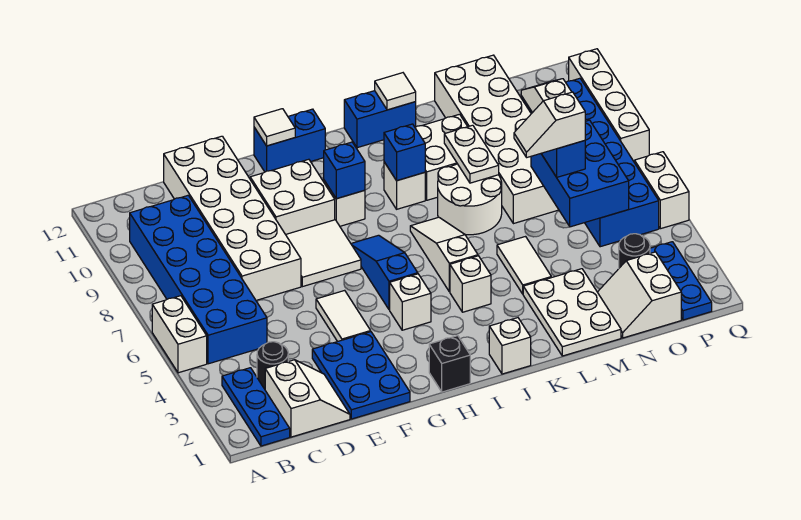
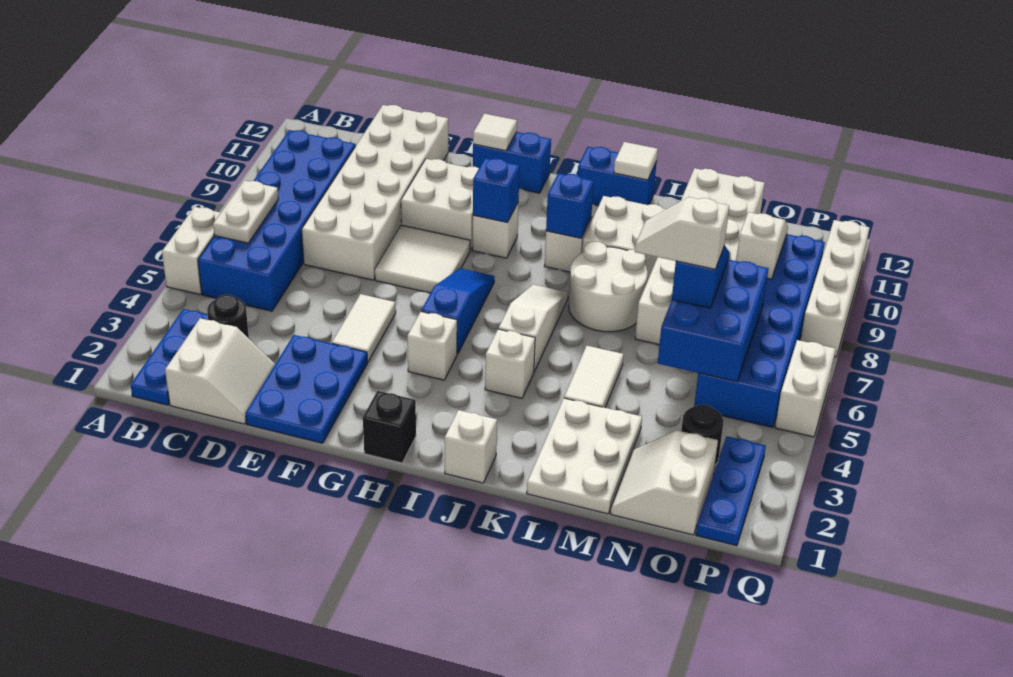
white plate L8:L9 level 2 -> white plate B6:B7 level 2

